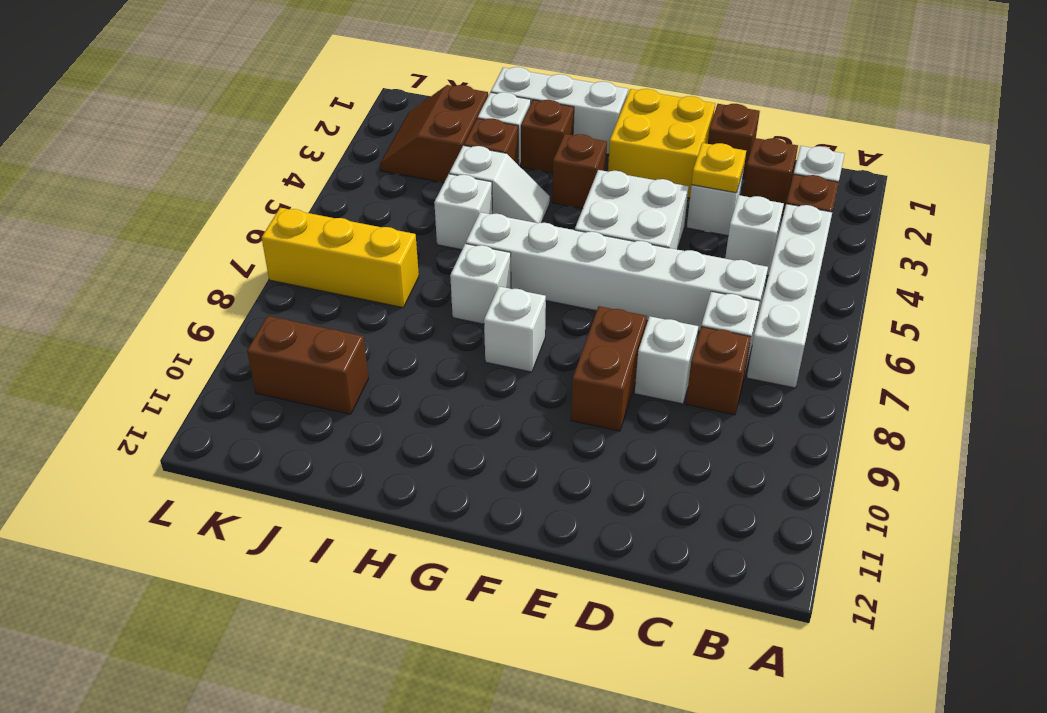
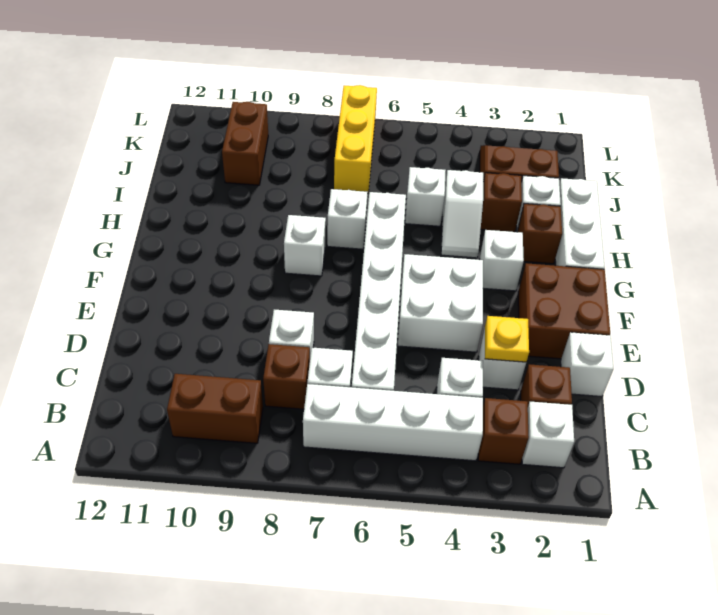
brown brick D1 level 1 -> white brick D1 level 1
yellow brick E1:F2 level 1 -> brown brick E1:F2 level 1
brown brick E8:E9 level 1 -> brown brick B9:B10 level 1
brown brick G3 level 1 -> white brick G3 level 1

